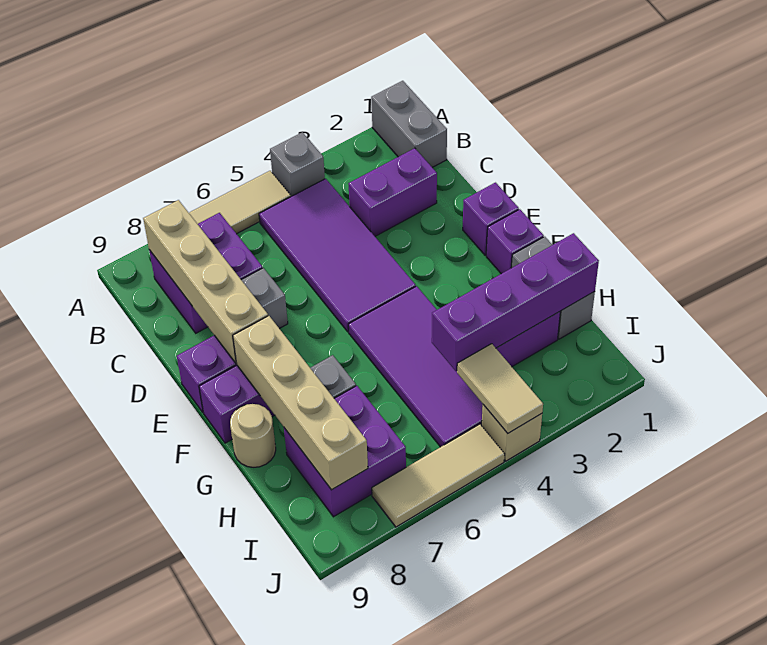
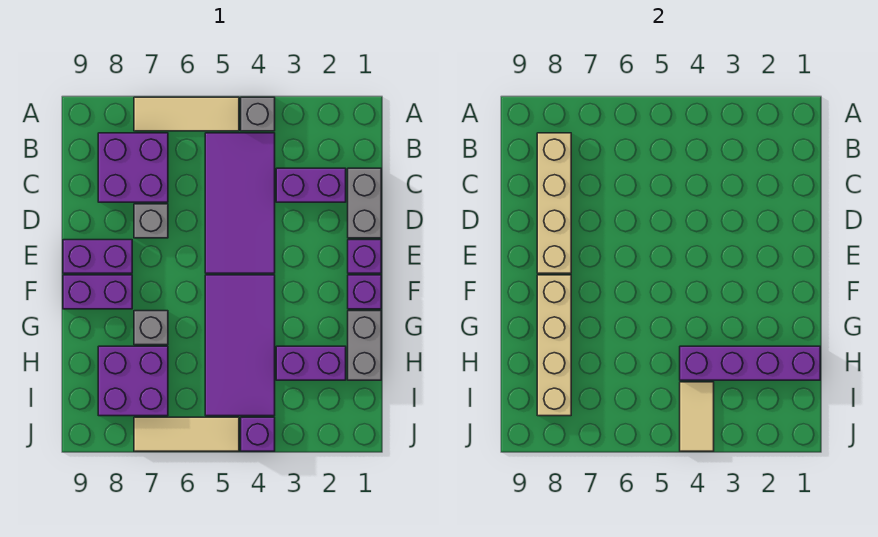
grey brick A1:B1 level 1 -> grey brick C1:D1 level 1
tan round brick G9 level 1 -> none
tan brick J4 level 1 -> purple brick J4 level 1

